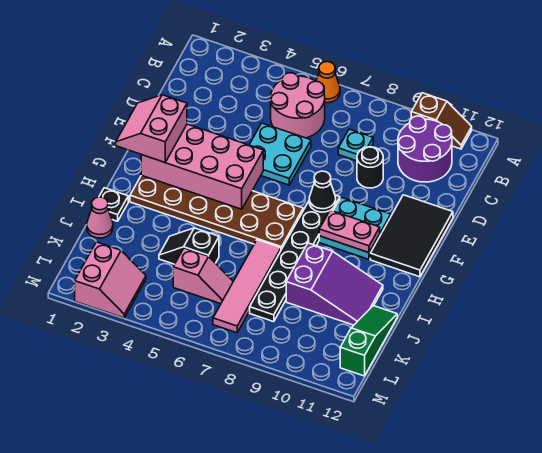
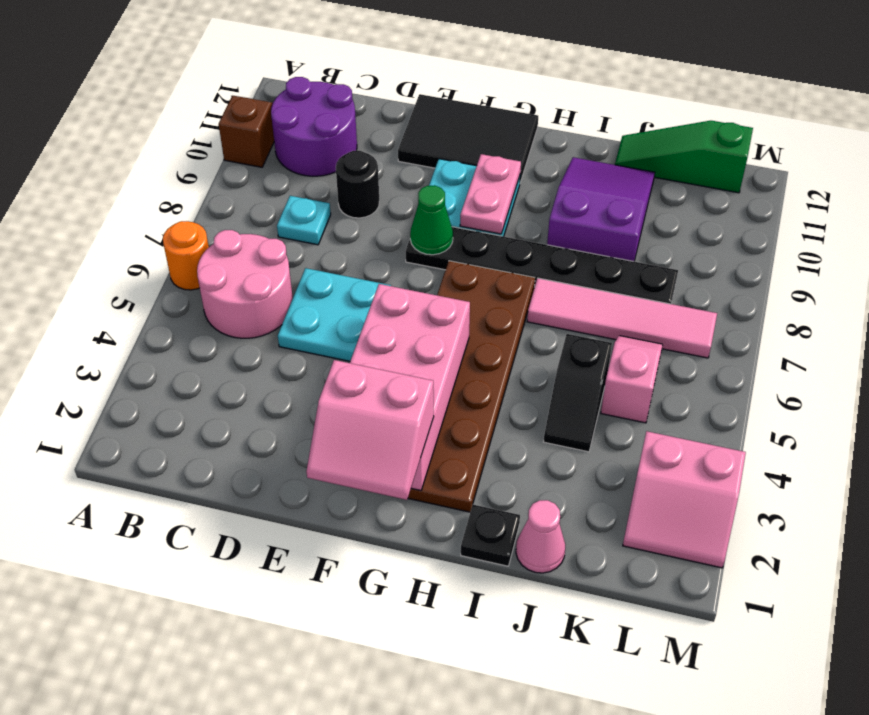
orange cone A6 level 1 -> orange round brick A6 level 1
black cone F8 level 2 -> green cone F8 level 2
pink slope L2:M3 level 1 top 2 -> pink slope L2:M3 level 1 top 3

